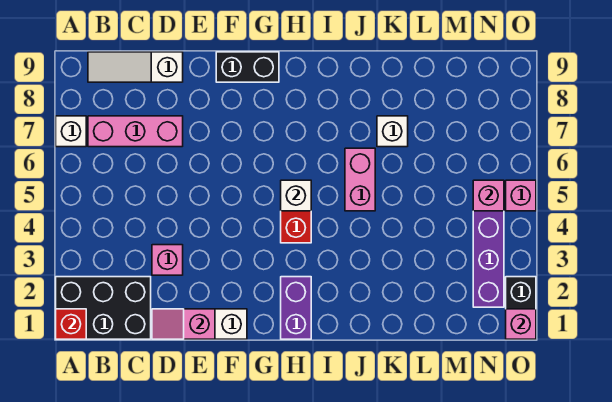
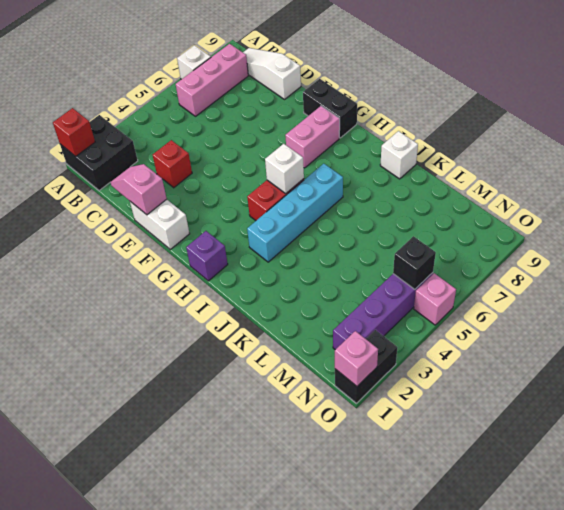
black brick A1:C2 level 1 -> black brick A1:B2 level 1
pink brick B7:D7 level 1 -> pink brick B6:B8 level 1
pink brick D3 level 1 -> red brick D3 level 1
purple brick H1:H2 level 1 -> purple brick H1 level 1
none -> cyan brick I3:I6 level 1
pink brick J5:J6 level 1 -> pink brick G7:G8 level 1
white brick K7 level 1 -> white brick J9 level 1
pink brick N5 level 2 -> black brick N5 level 2

